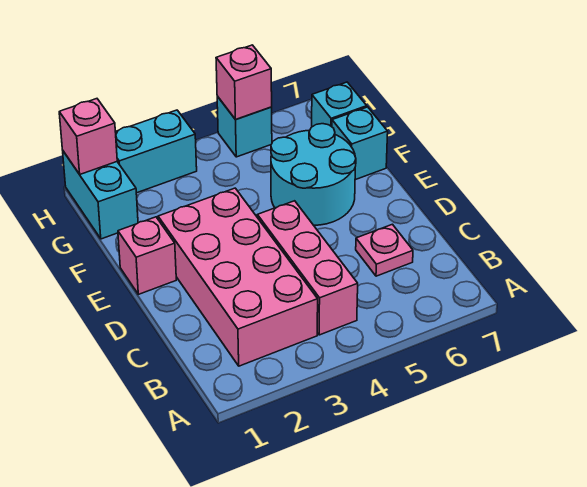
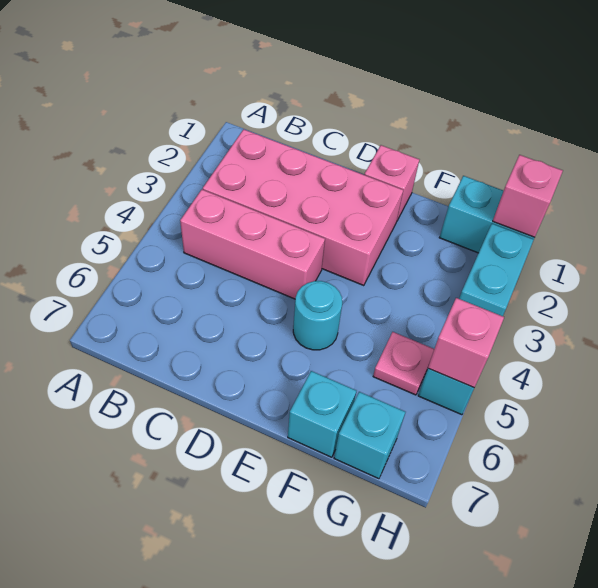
pink plate C6 level 1 -> pink plate G5 level 1
cyan round brick E5:F6 level 1 -> cyan round brick E5 level 1

